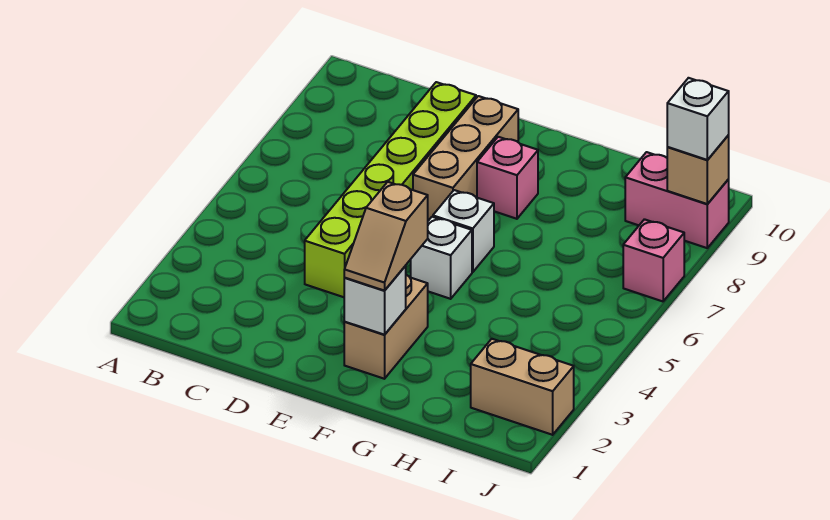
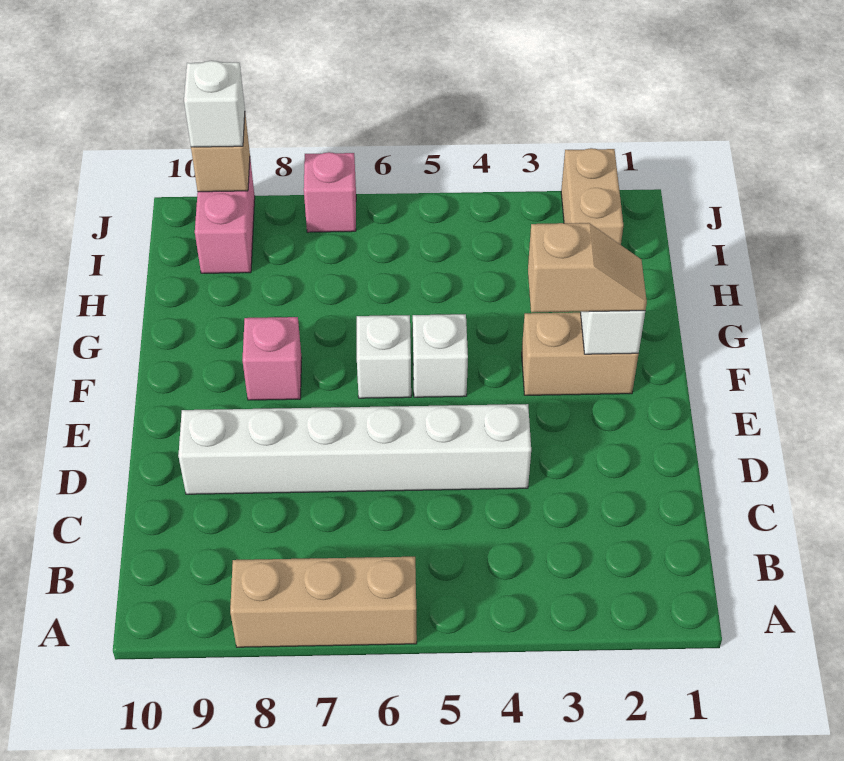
lime brick D4:D9 level 1 -> white brick D4:D9 level 1
tan brick E7:E9 level 1 -> tan brick A6:A8 level 1

